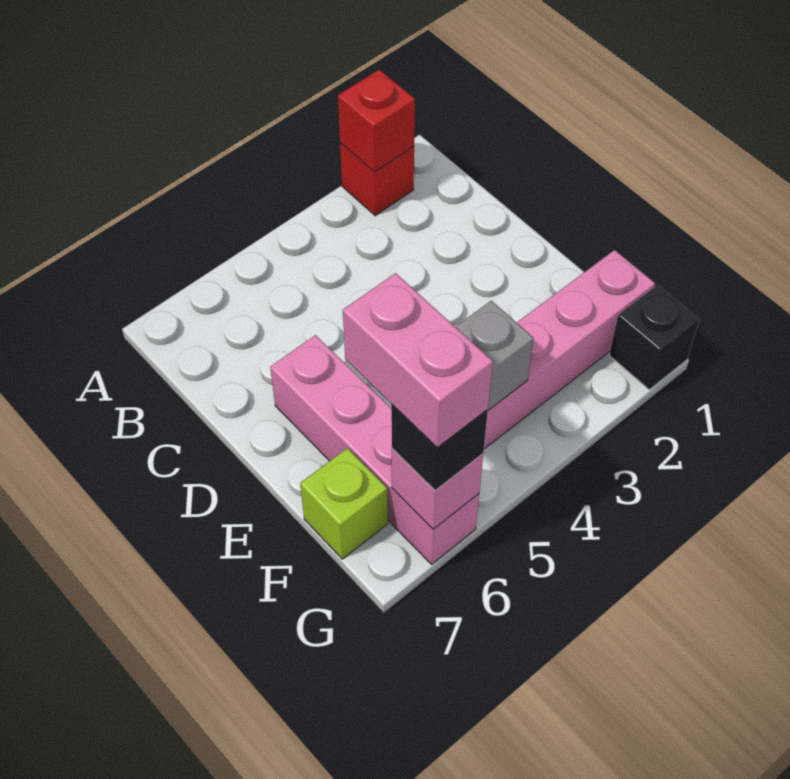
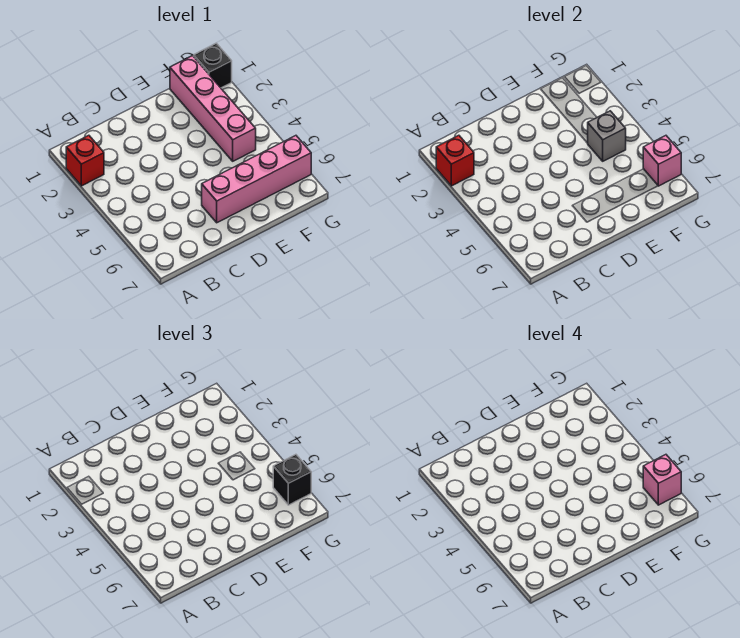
pink brick F6:G6 level 4 -> pink brick G6 level 4
lime brick F7 level 1 -> none

